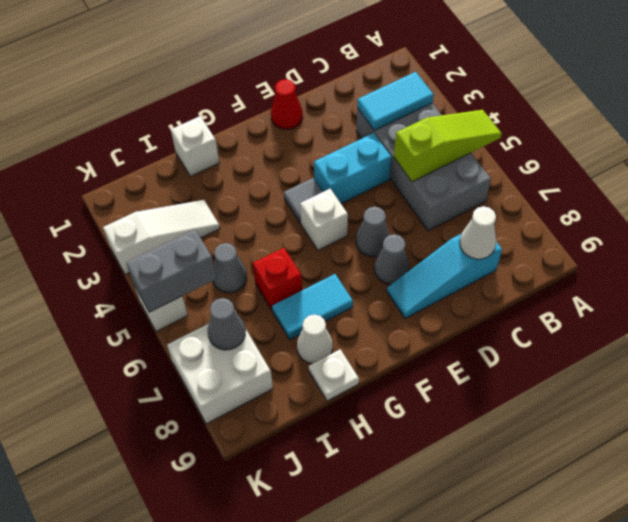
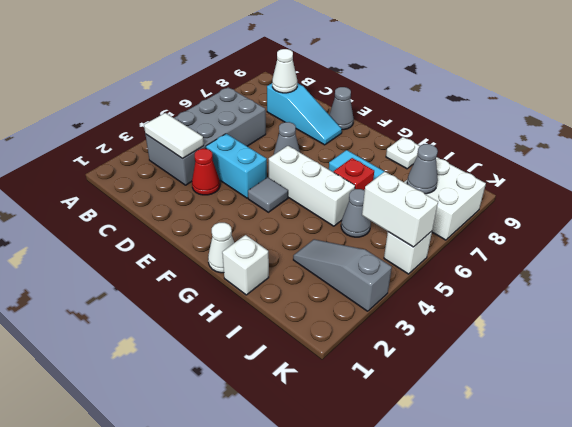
lime slope A5:C5 level 2 top C -> none
cyan tile B3:C3 level 2 -> white tile B3:C3 level 2
red cone E1 level 1 -> red cone D3 level 1
grey cone E7 level 1 -> grey cone E9 level 1
white brick F5 level 1 -> white brick F5:H5 level 1
white cone H8 level 1 -> white cone G1 level 1
white slope I3:K3 level 1 top K -> grey slope I3:K3 level 1 top K
grey brick J5:K5 level 2 -> white brick J5:K5 level 2

